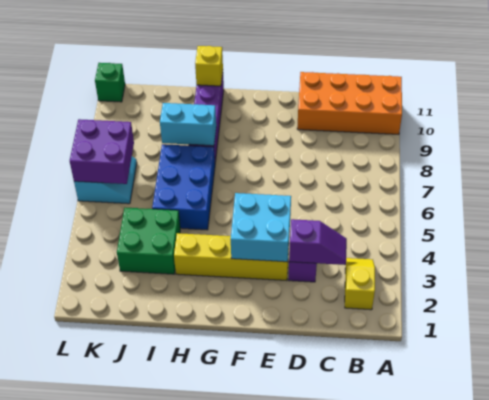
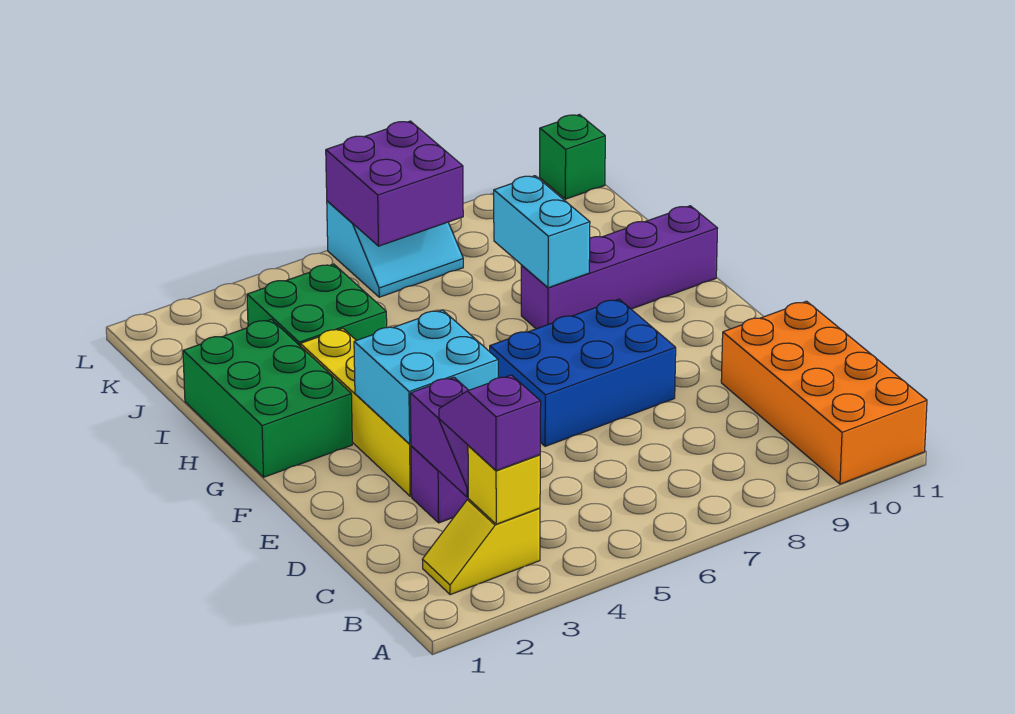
yellow slope B2:B3 level 1 top 2 -> yellow slope B2:B3 level 1 top 3
none -> purple slope B3:C3 level 3 top B
none -> green brick G1:I2 level 1
blue brick H5:I7 level 1 -> blue brick E6:F8 level 1
yellow brick H11 level 2 -> yellow brick B3 level 2

